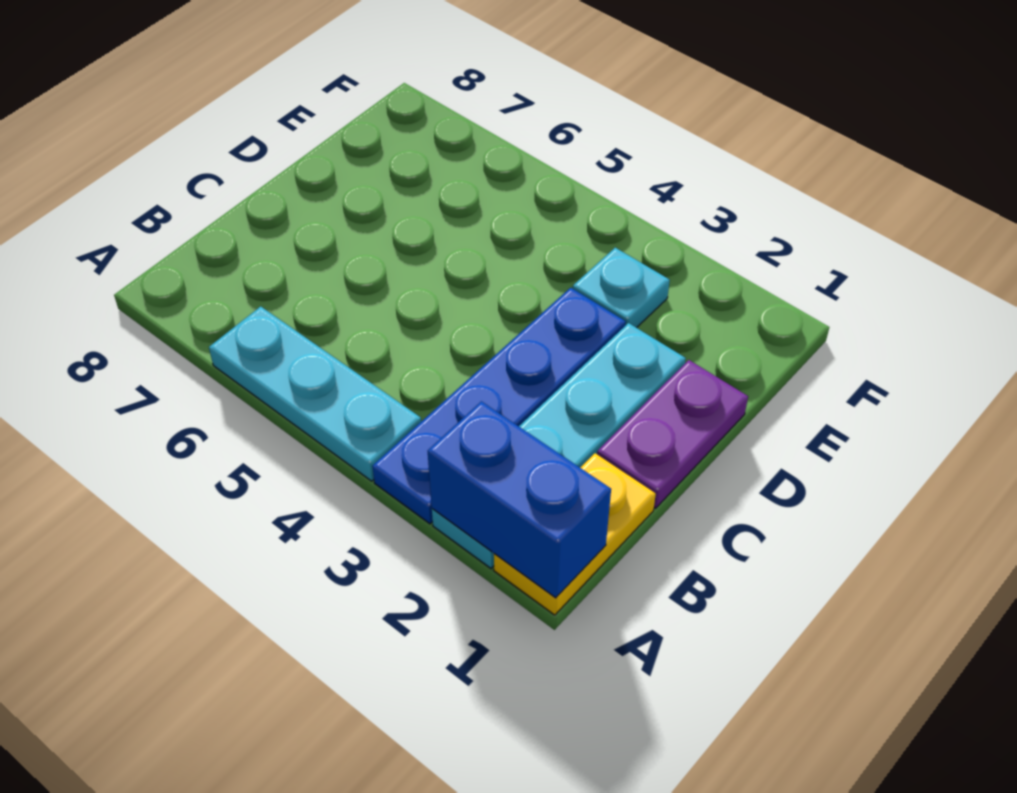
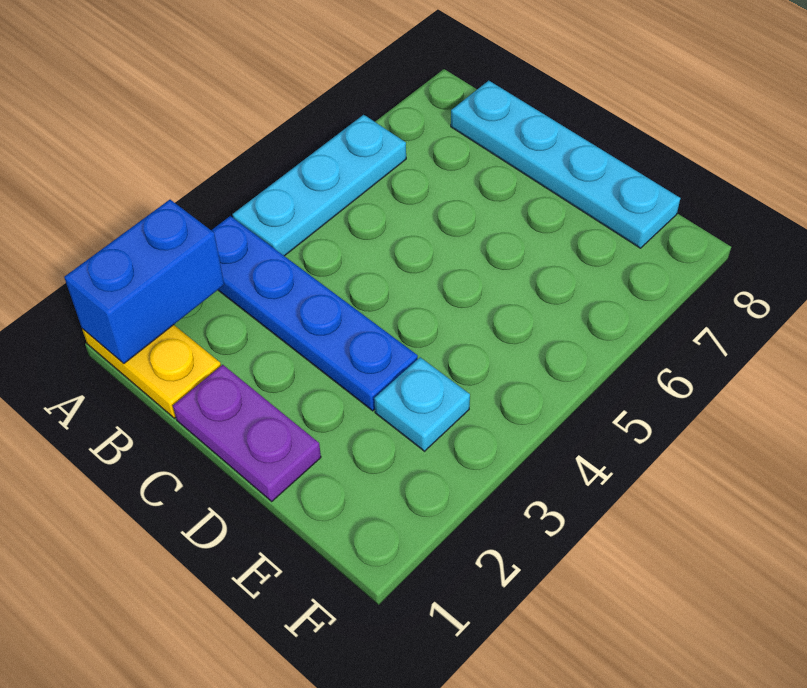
cyan plate A2:D2 level 1 -> cyan plate B8:E8 level 1

